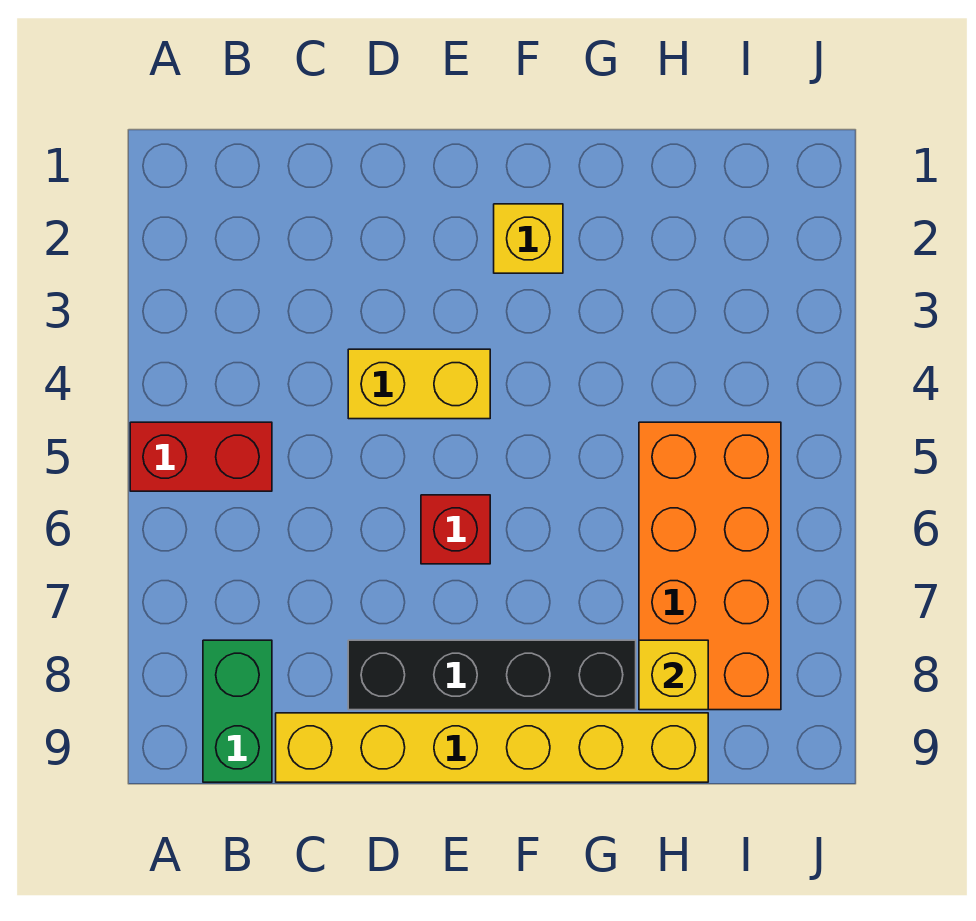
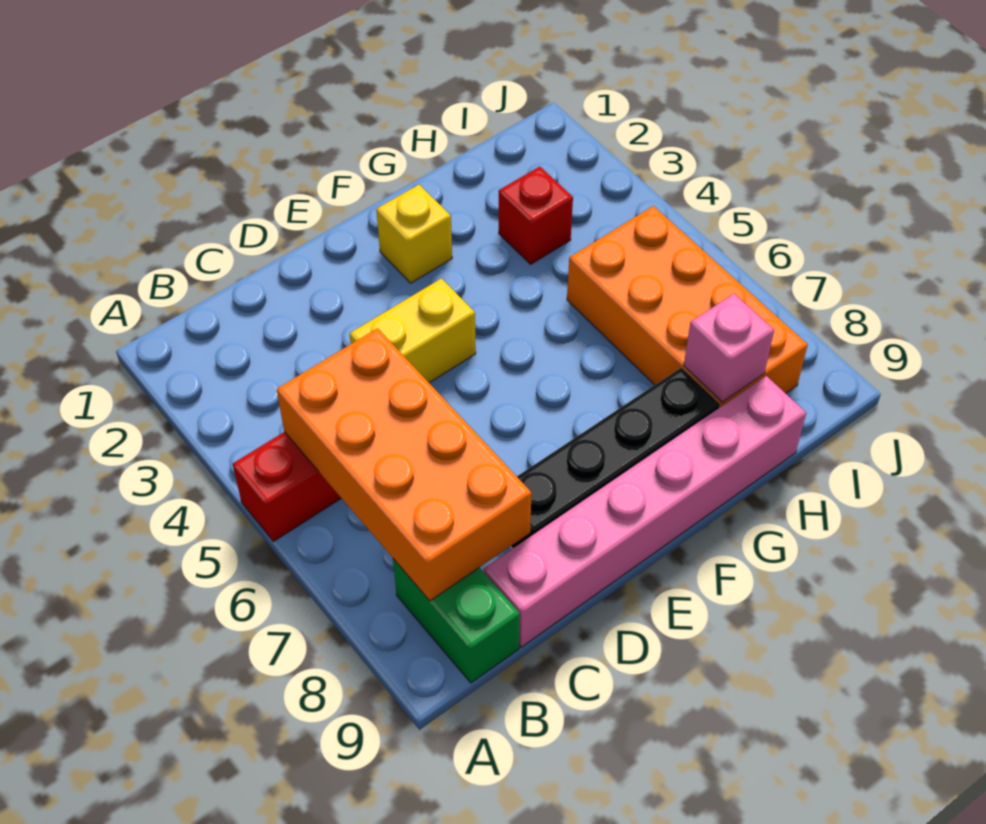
none -> orange brick B5:C8 level 2
yellow brick C9:H9 level 1 -> pink brick C9:H9 level 1
red brick E6 level 1 -> red brick H3 level 1
yellow brick H8 level 2 -> pink brick H8 level 2

